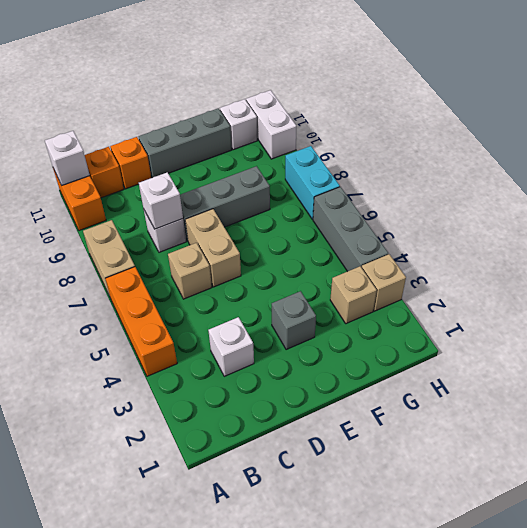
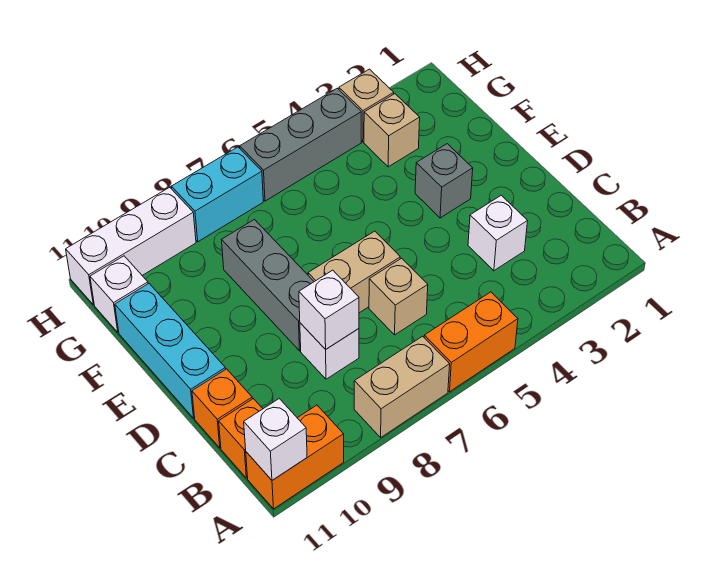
orange brick A4:A6 level 1 -> orange brick A5:A6 level 1
grey brick D11:F11 level 1 -> cyan brick D11:F11 level 1
white brick H10:H11 level 1 -> white brick H9:H11 level 1

